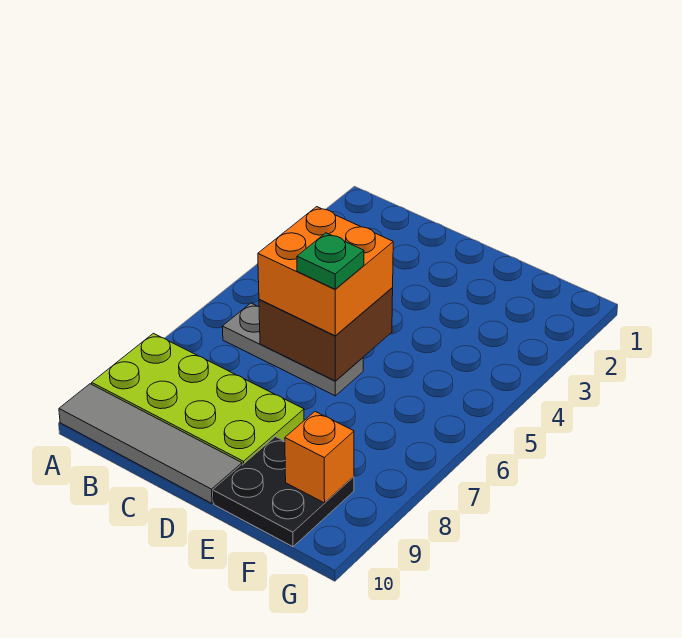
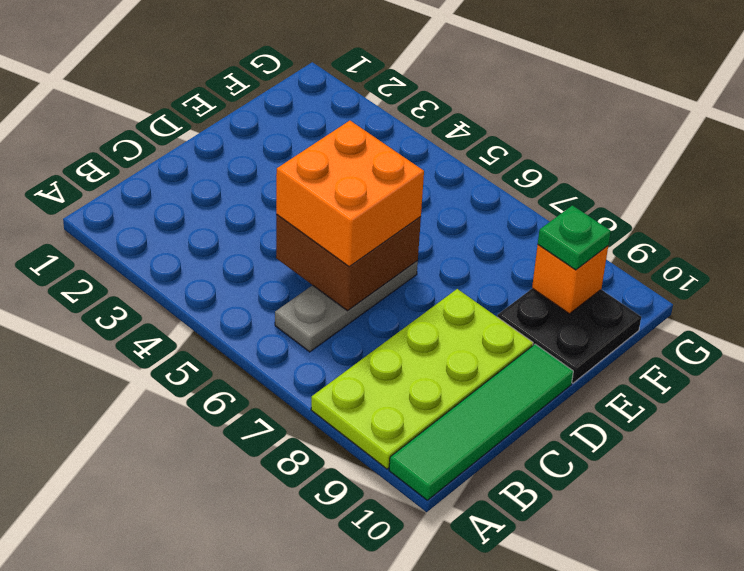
grey tile A10:D10 level 1 -> green tile A10:D10 level 1
green plate D6 level 4 -> green plate F9 level 3

